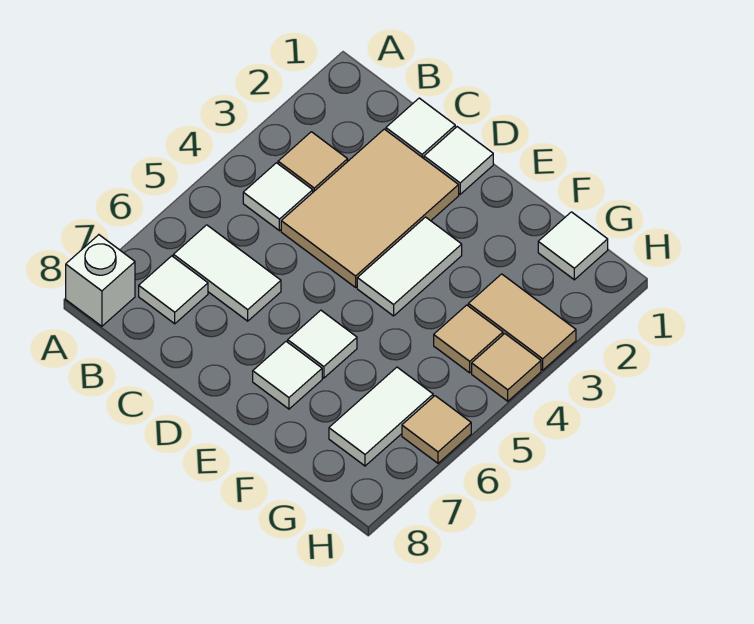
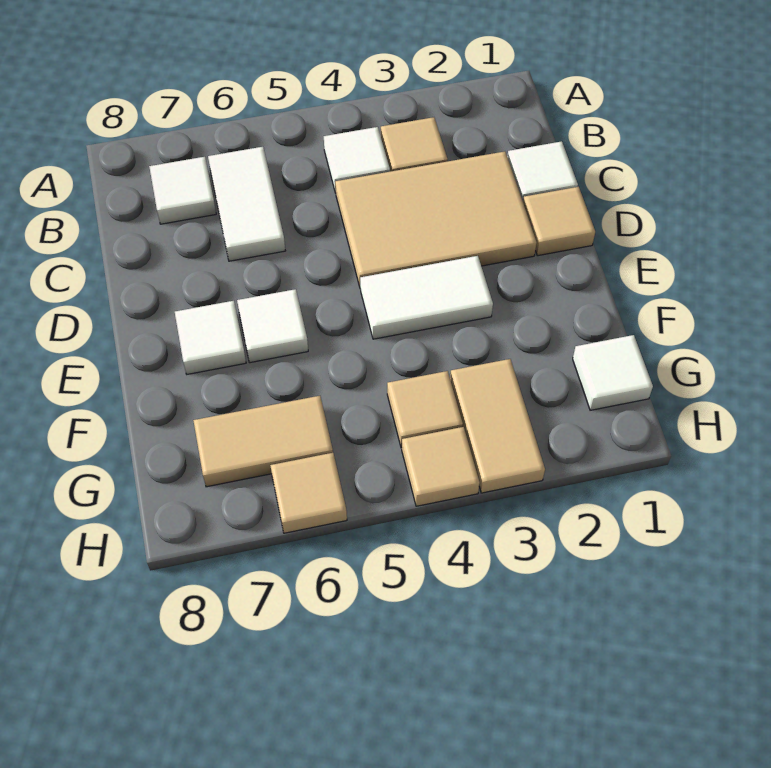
white brick A8 level 1 -> none
white tile D1 level 1 -> tan tile D1 level 1
white tile G6:G7 level 1 -> tan tile G6:G7 level 1

